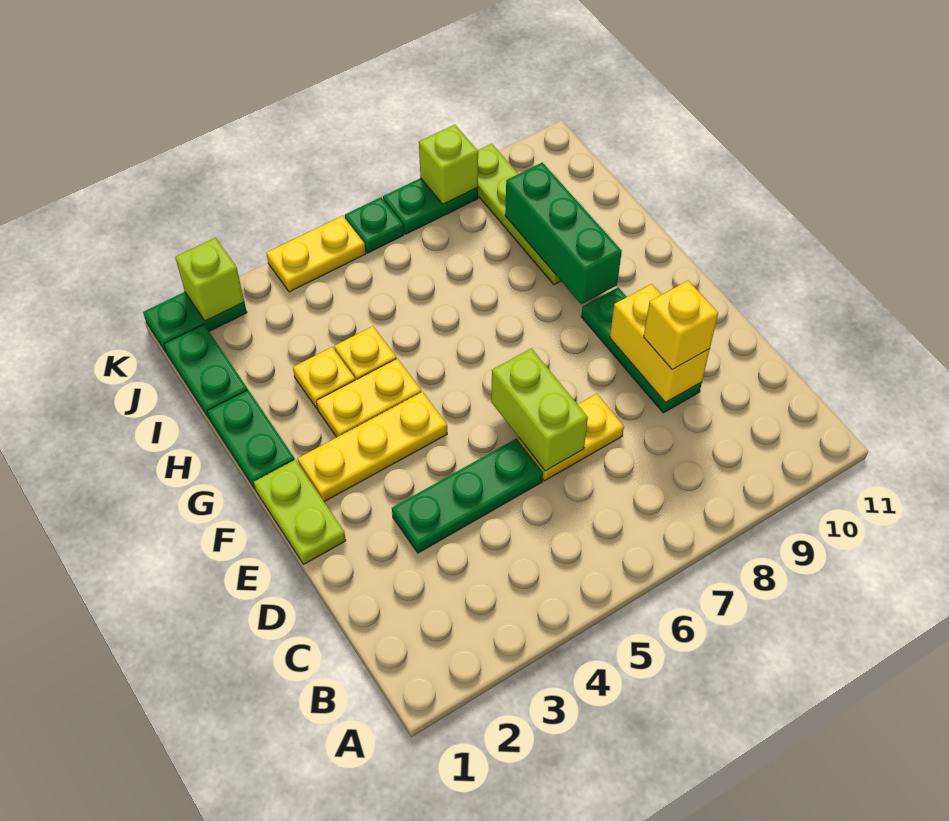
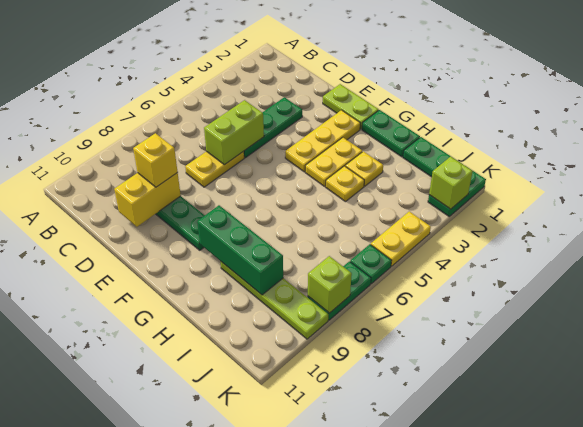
lime brick D6:E6 level 2 -> lime brick D5:D6 level 2
yellow brick D9:E9 level 2 -> yellow brick D9:D10 level 2

